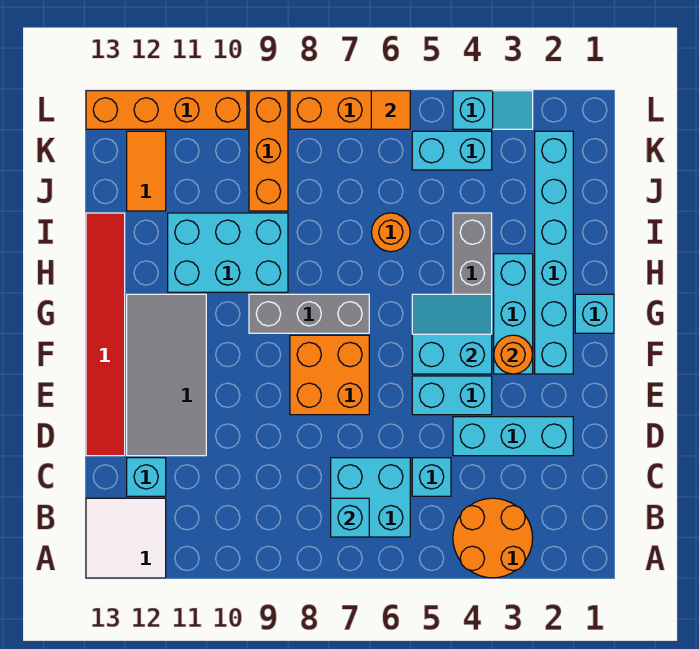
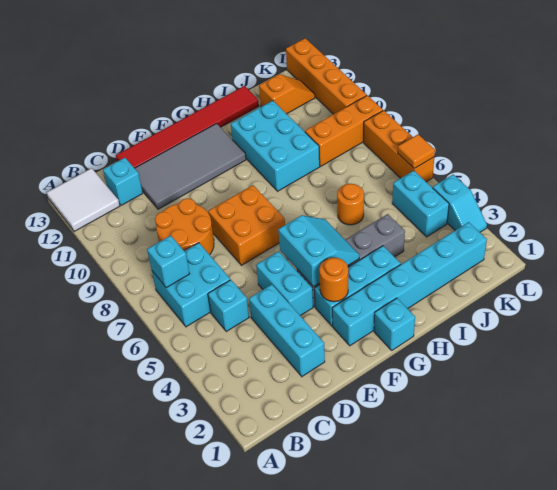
orange round brick A3:B4 level 1 -> orange round brick C8:D9 level 1
grey brick G7:G9 level 1 -> none
orange tile J12:K12 level 1 -> orange slope J12:K12 level 1 top J

